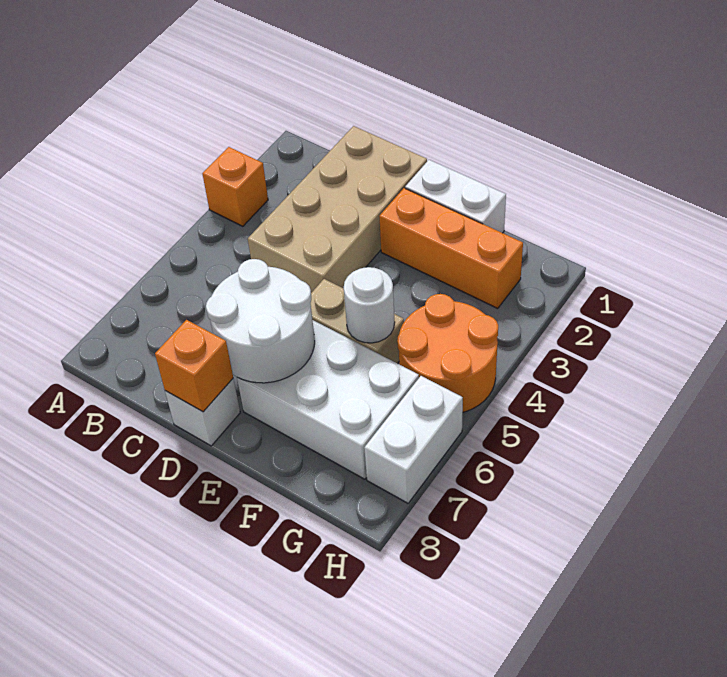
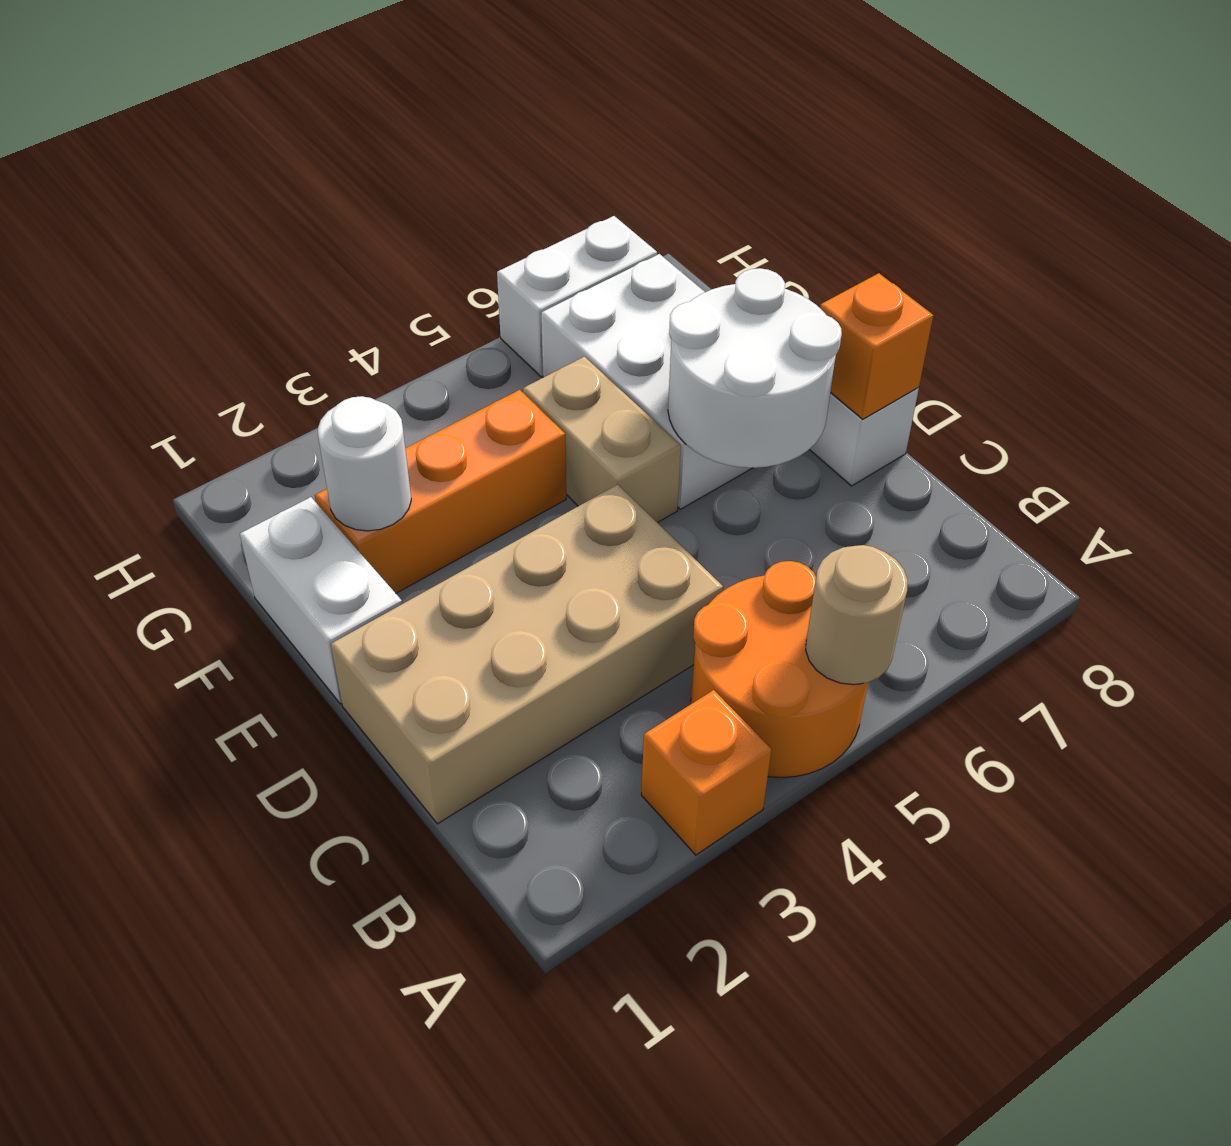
none -> tan round brick A5 level 2
orange brick E2:G2 level 1 -> orange brick F2:F4 level 1
white round brick F5 level 2 -> white round brick F2 level 2
orange round brick G4:H5 level 1 -> orange round brick A4:B5 level 1

